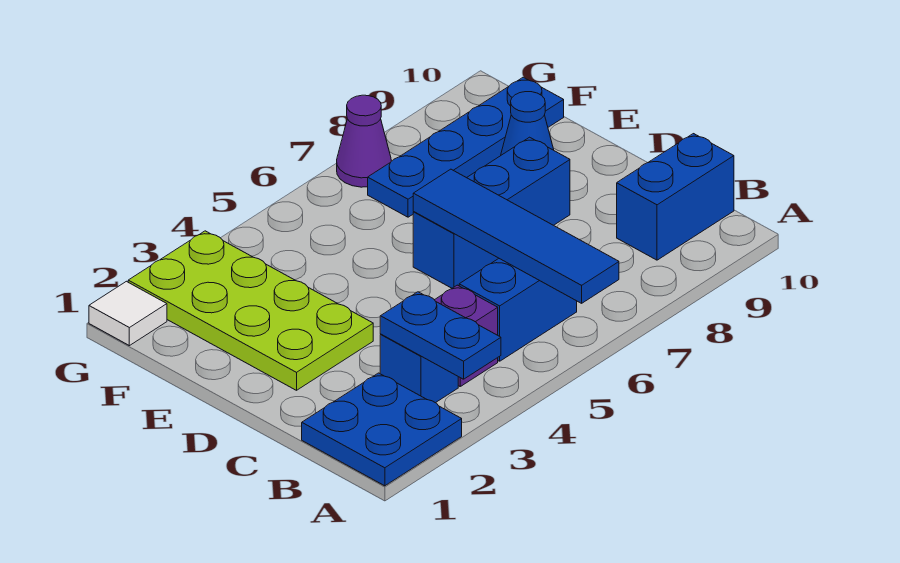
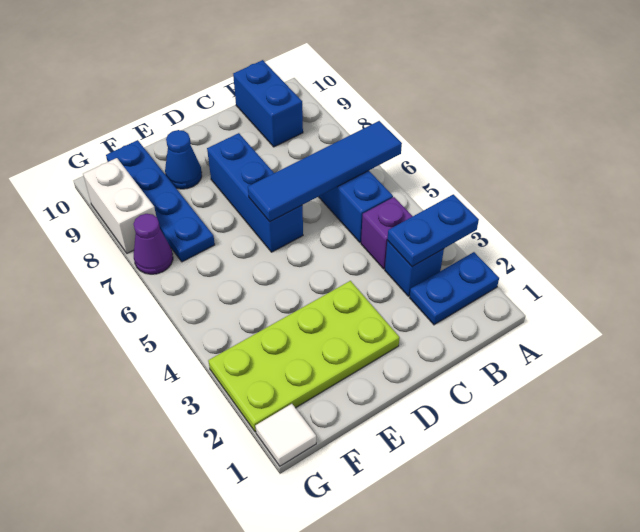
blue plate A1:B2 level 1 -> blue plate A2:B2 level 1
none -> white brick G8:G9 level 1

